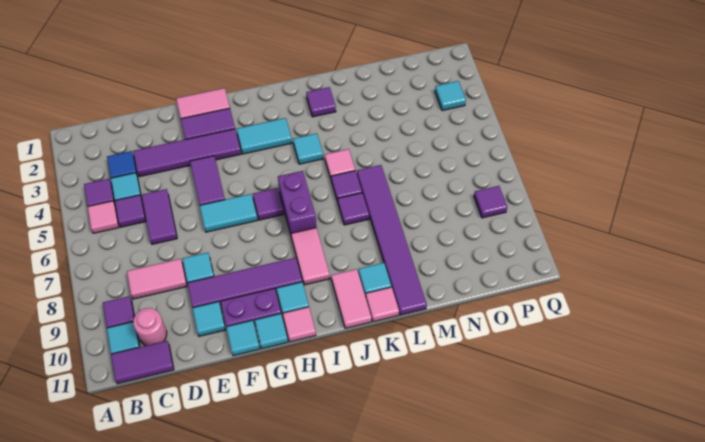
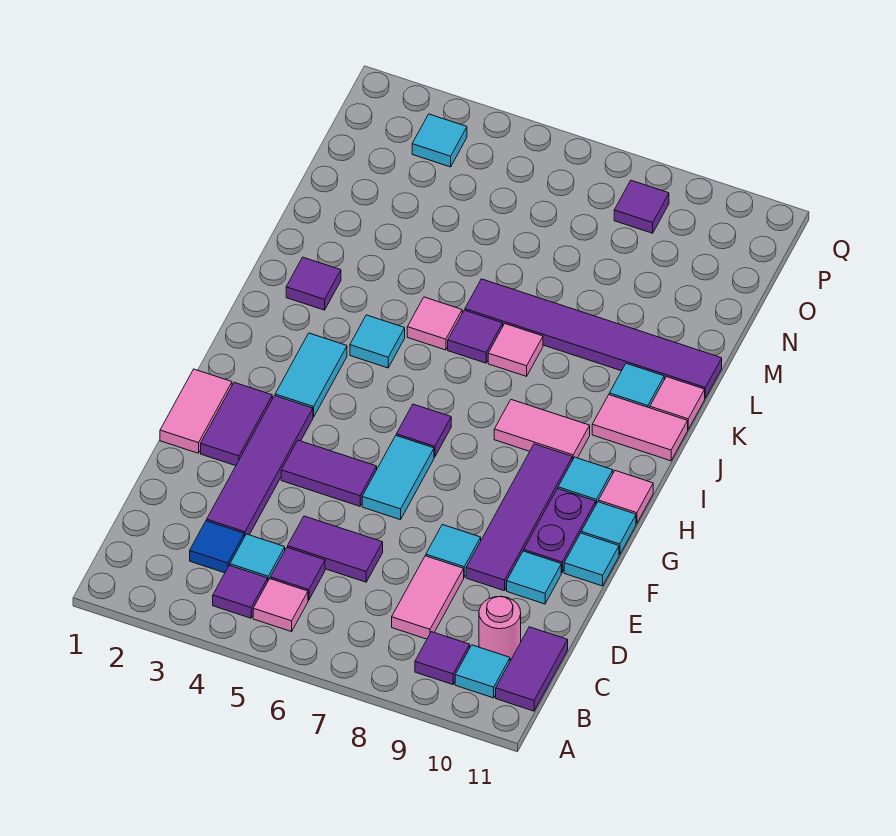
purple brick I6:I7 level 1 -> none
purple tile K7 level 1 -> pink tile K7 level 1

